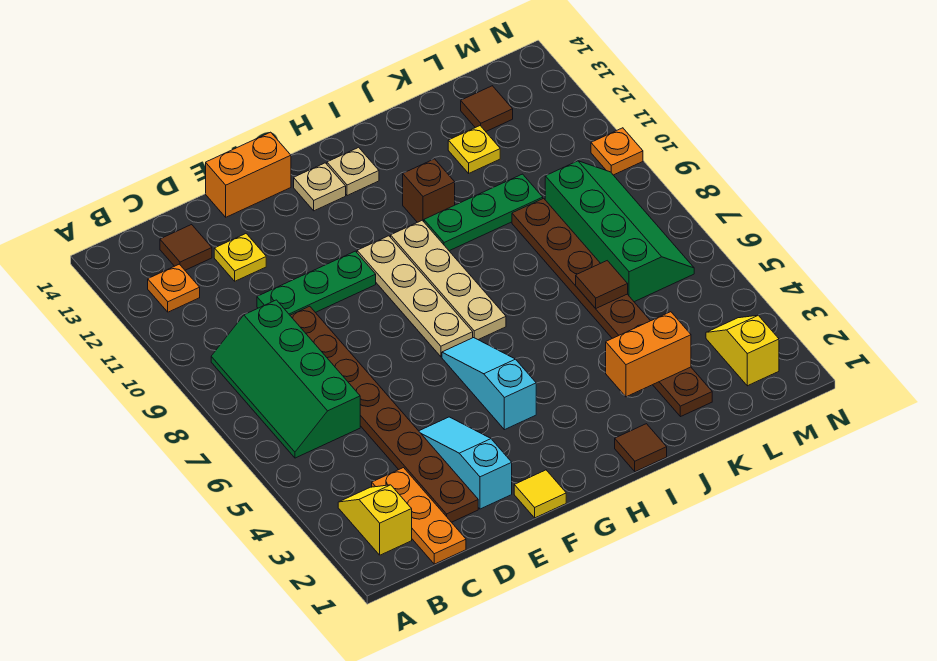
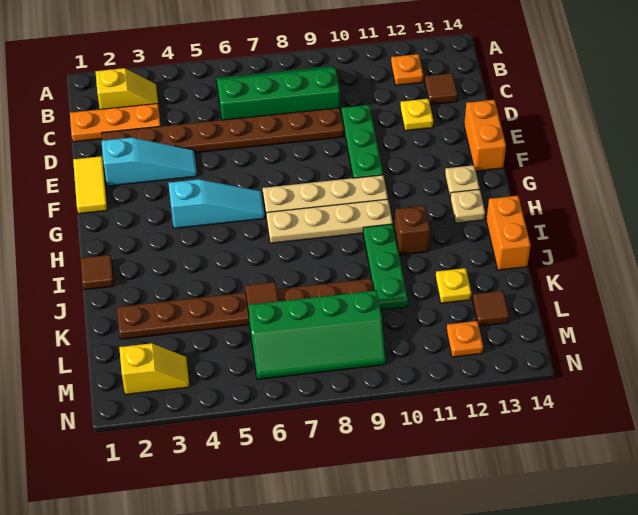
yellow tile F1 level 1 -> yellow tile E1:F1 level 1
orange brick J3:K3 level 2 -> orange brick I14:J14 level 1
orange plate N10 level 1 -> orange plate M12 level 1

